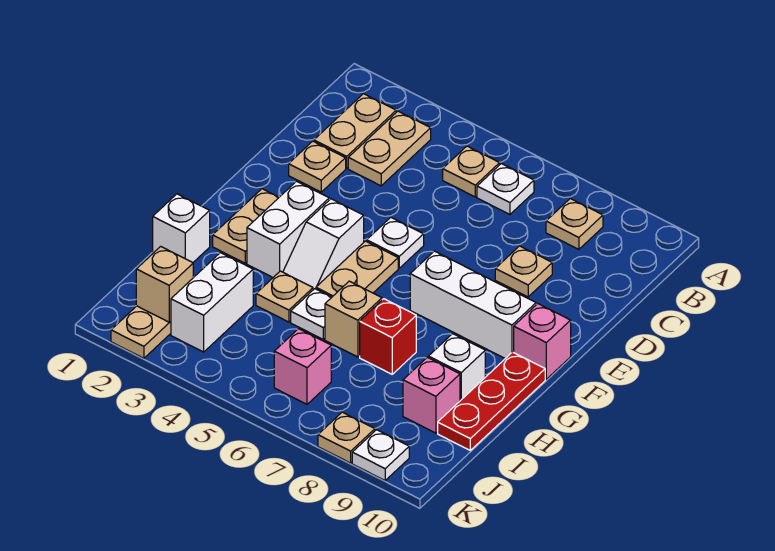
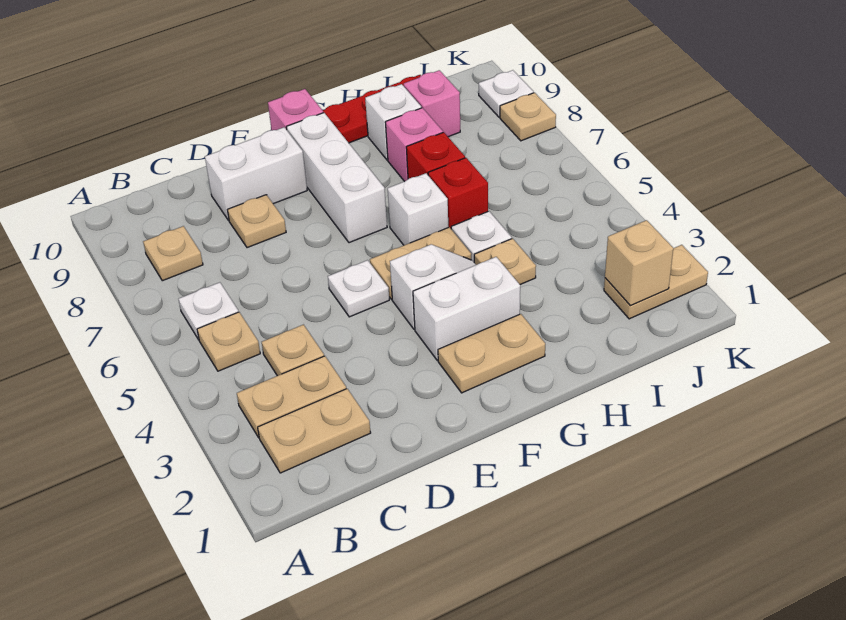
tan plate D2 level 1 -> tan plate C4 level 1
white brick H1 level 1 -> white brick G6 level 1
tan brick H6 level 1 -> red brick H6 level 1
white brick I3:J3 level 1 -> white brick D9:E9 level 1
pink brick J6 level 1 -> pink brick H8 level 1

